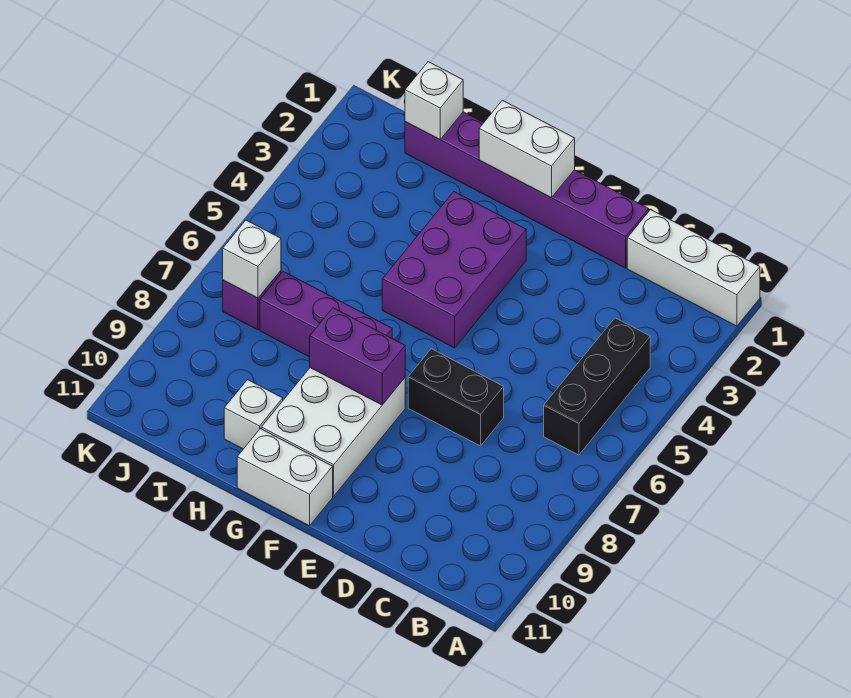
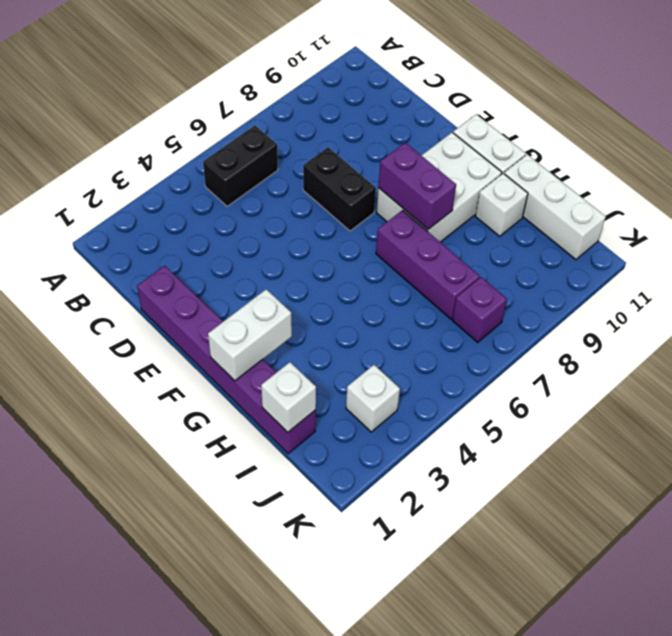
white brick A1:C1 level 1 -> white brick H11:J11 level 1
black brick B4:B6 level 1 -> black brick B5:B6 level 1
white brick F1:G1 level 2 -> white brick G1:G2 level 2
purple brick F3:G5 level 1 -> none
white brick J7 level 2 -> white brick J3 level 1

